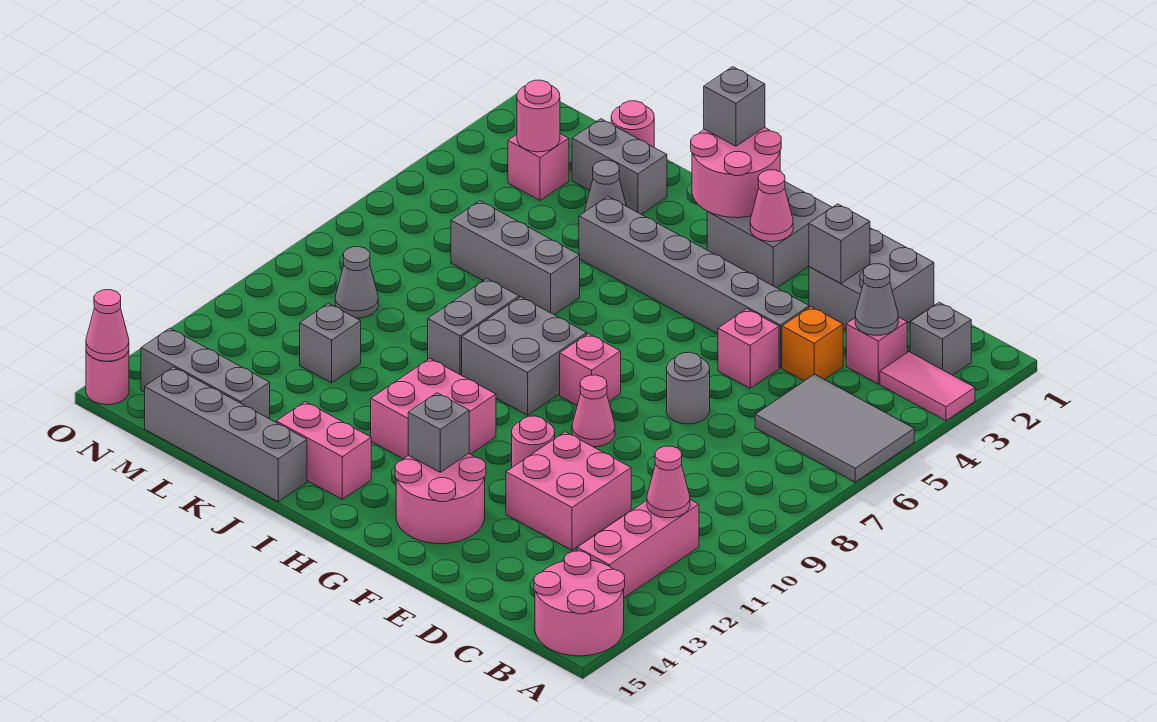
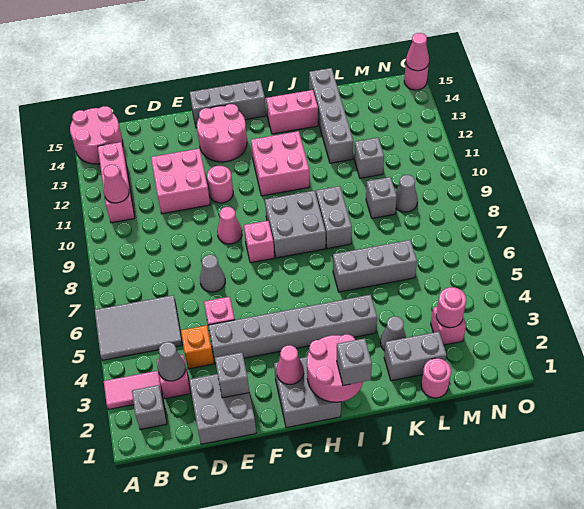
grey round brick E7 level 1 -> grey cone E7 level 1
grey brick G13 level 2 -> grey brick L9 level 1
grey brick J15:M15 level 1 -> grey brick K12:K15 level 1
grey brick L14:N14 level 1 -> grey brick F15:H15 level 1

